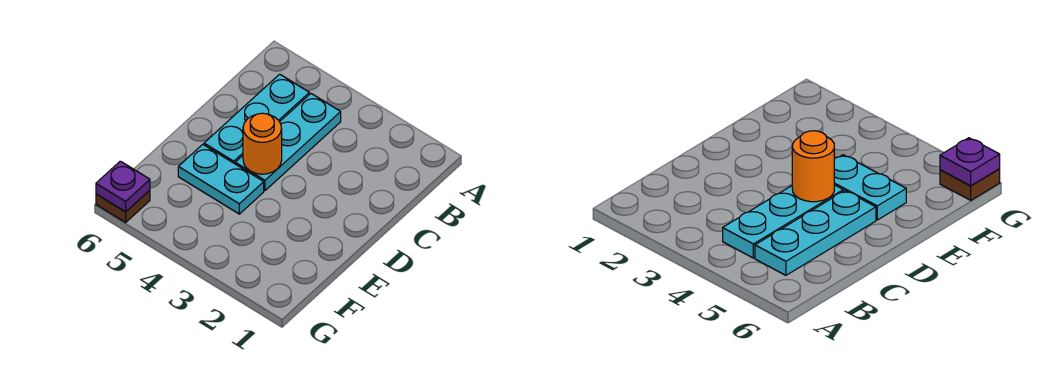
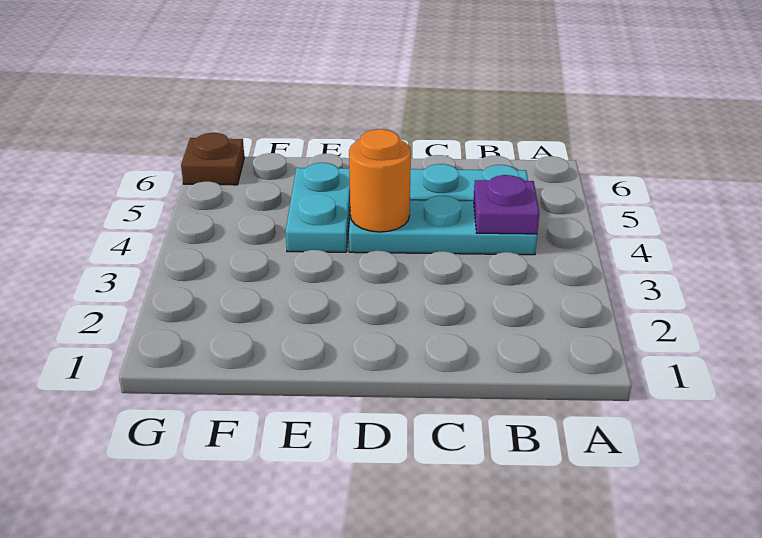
purple plate G6 level 2 -> purple plate B4 level 2

